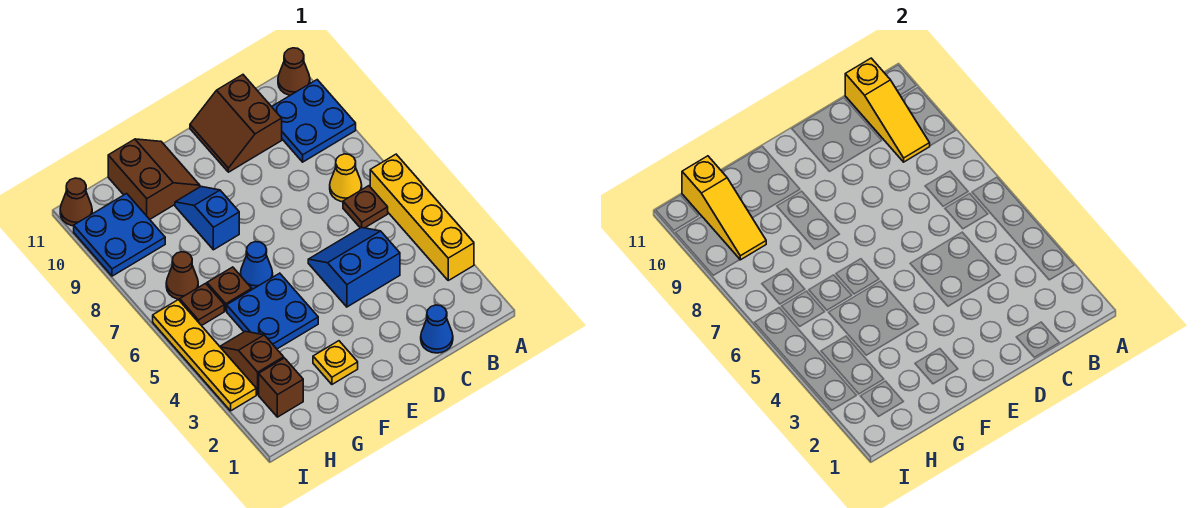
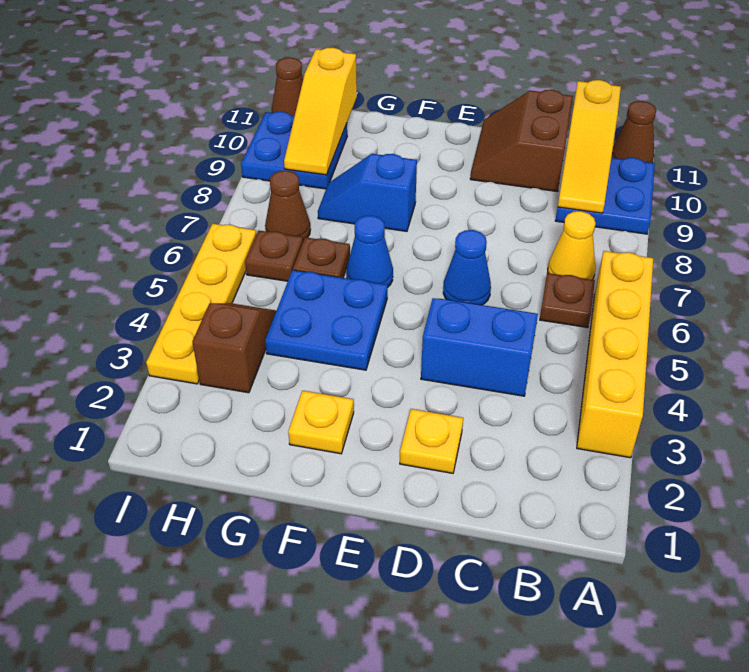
blue cone C1 level 1 -> blue cone D6 level 1
none -> yellow plate D2 level 1
blue slope F8:F9 level 1 top 8 -> blue slope F8:G8 level 1 top F
brown slope F10:G11 level 1 top G -> none
brown brick H2 level 1 -> none

